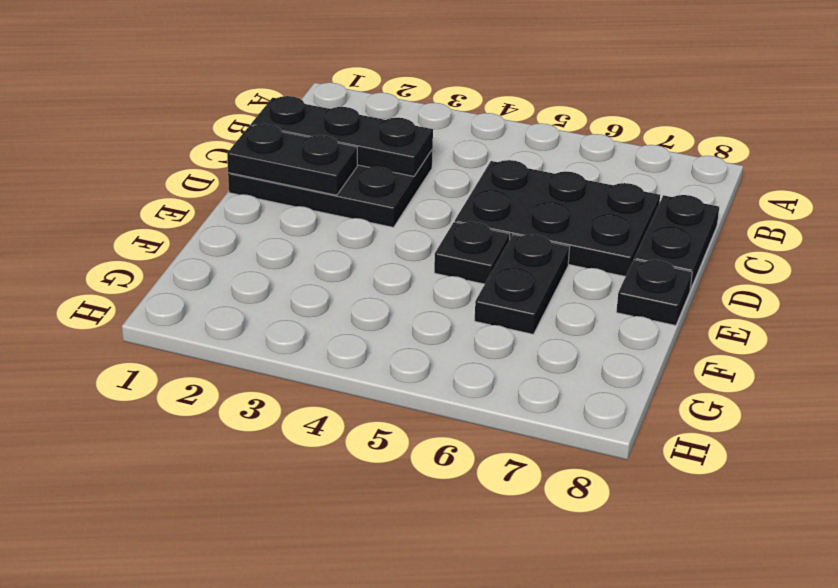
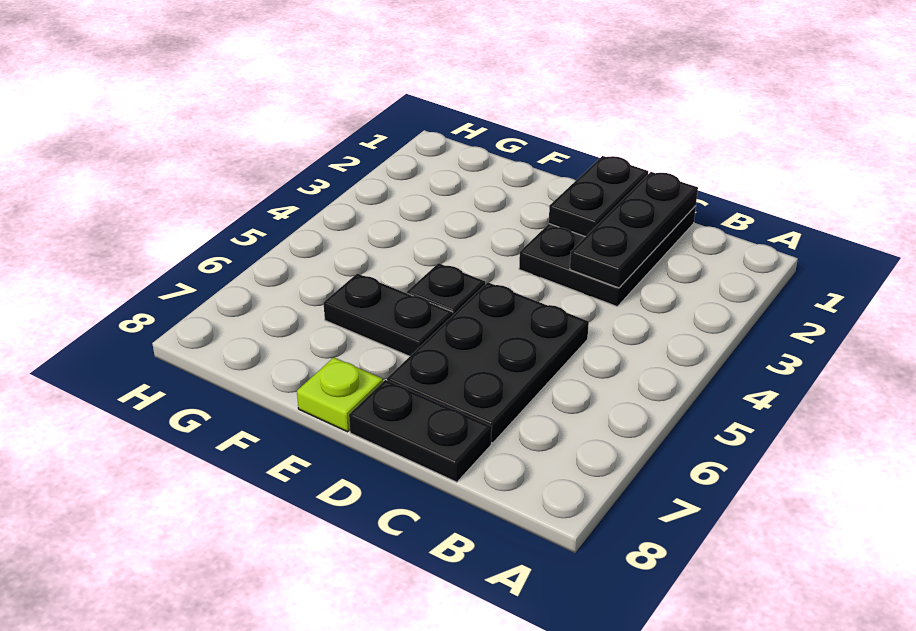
black plate E8 level 1 -> lime plate E8 level 1

